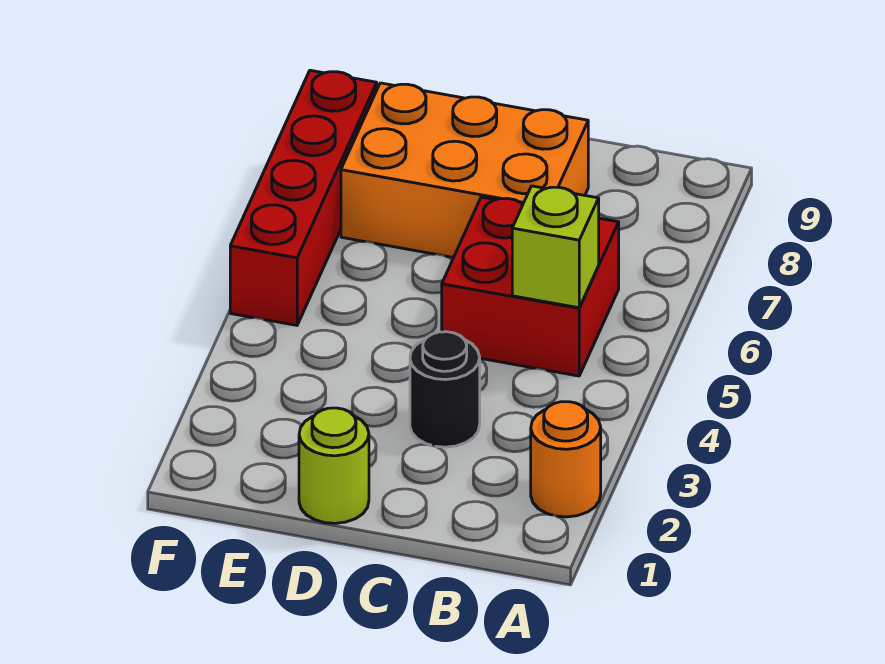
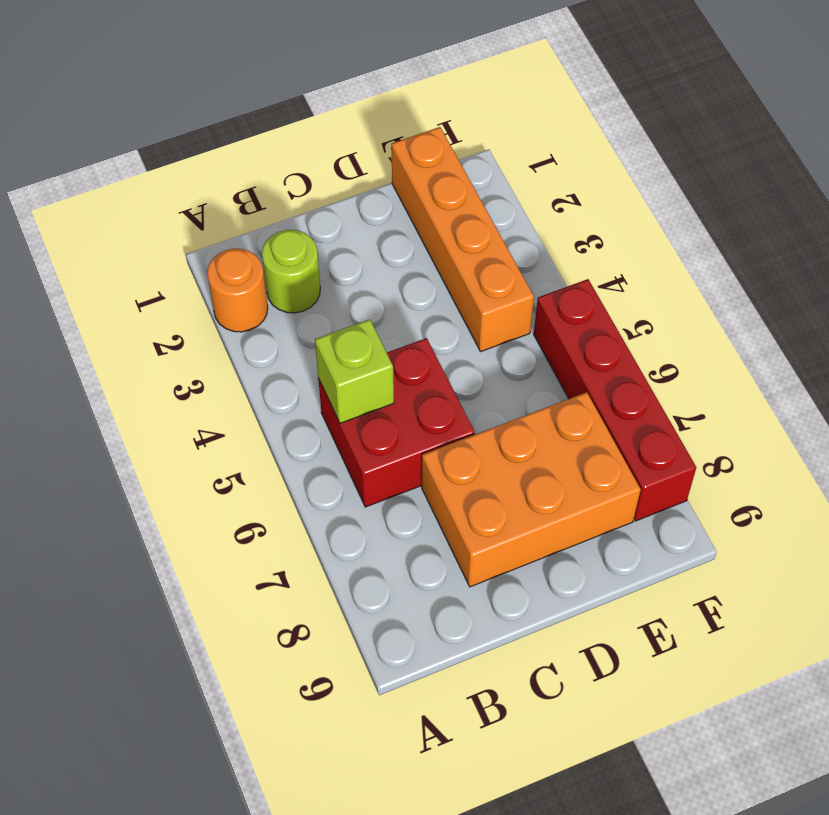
black round brick C3 level 1 -> none
lime round brick D1 level 1 -> lime round brick B2 level 1
none -> orange brick E1:E4 level 1

